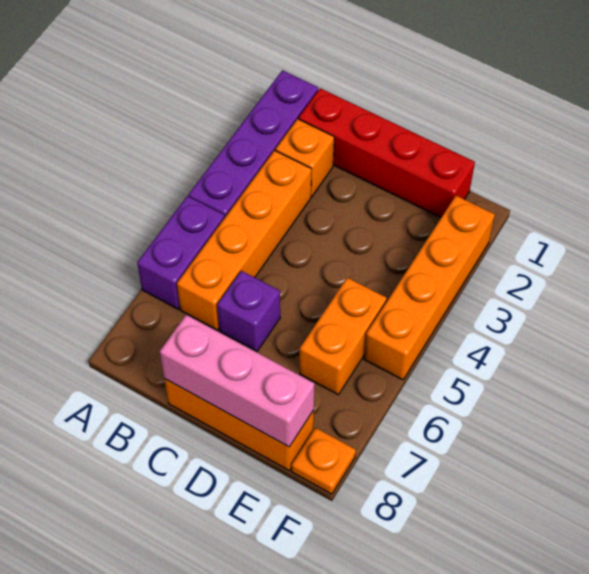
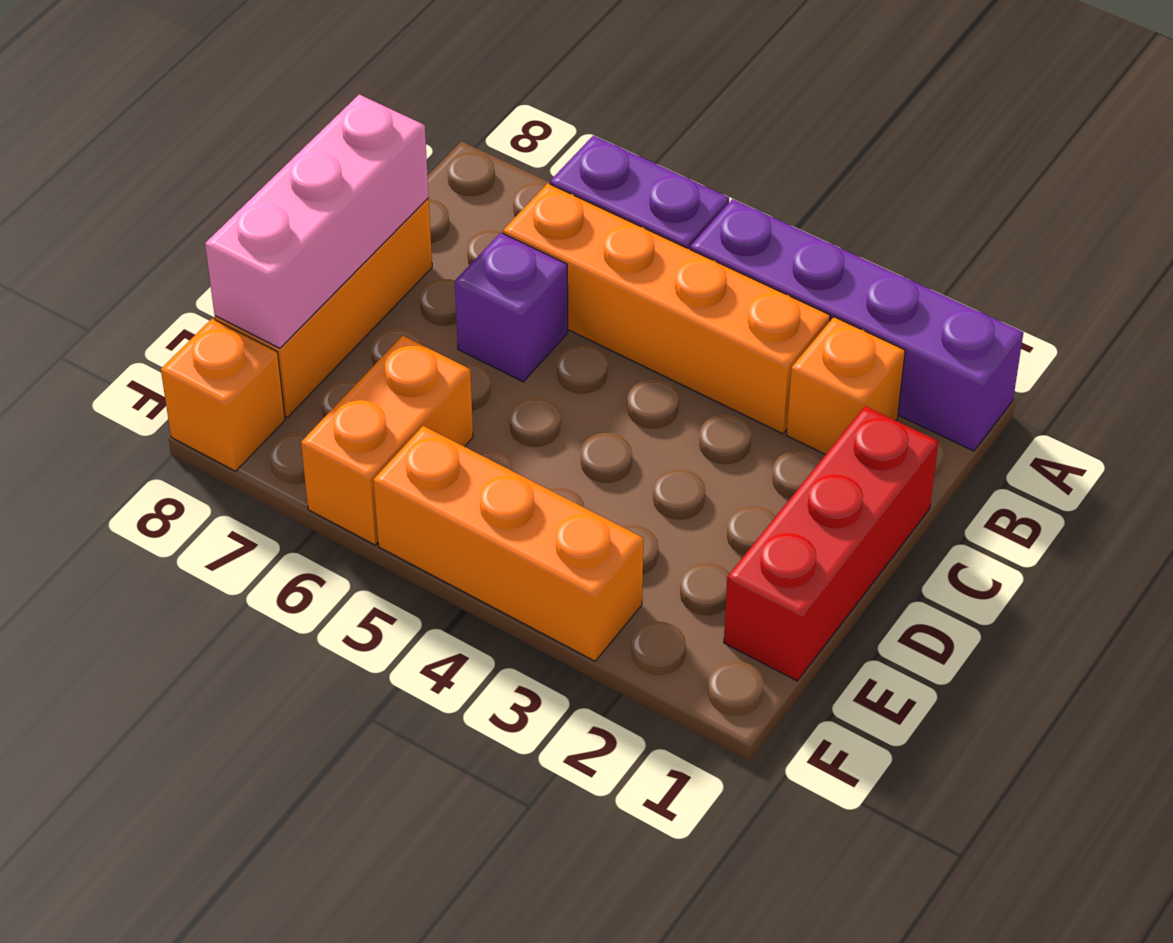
red brick B1:E1 level 1 -> red brick C1:E1 level 1
orange brick E5:E6 level 1 -> orange brick E6:F6 level 1
orange brick F2:F5 level 1 -> orange brick F3:F5 level 1
orange plate F8 level 1 -> orange brick F8 level 1

